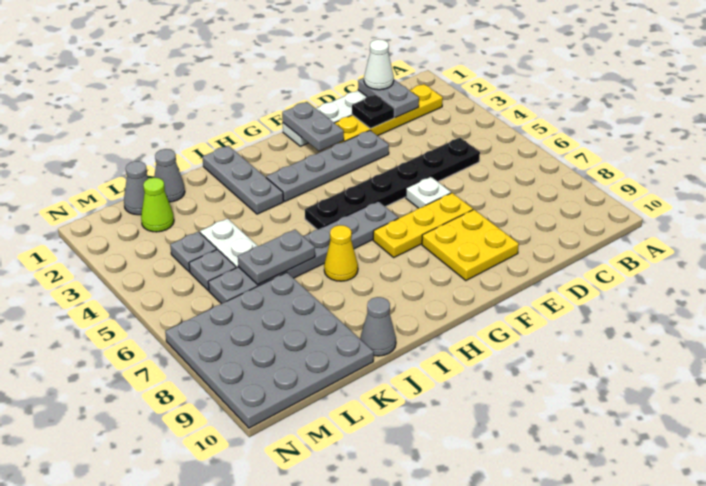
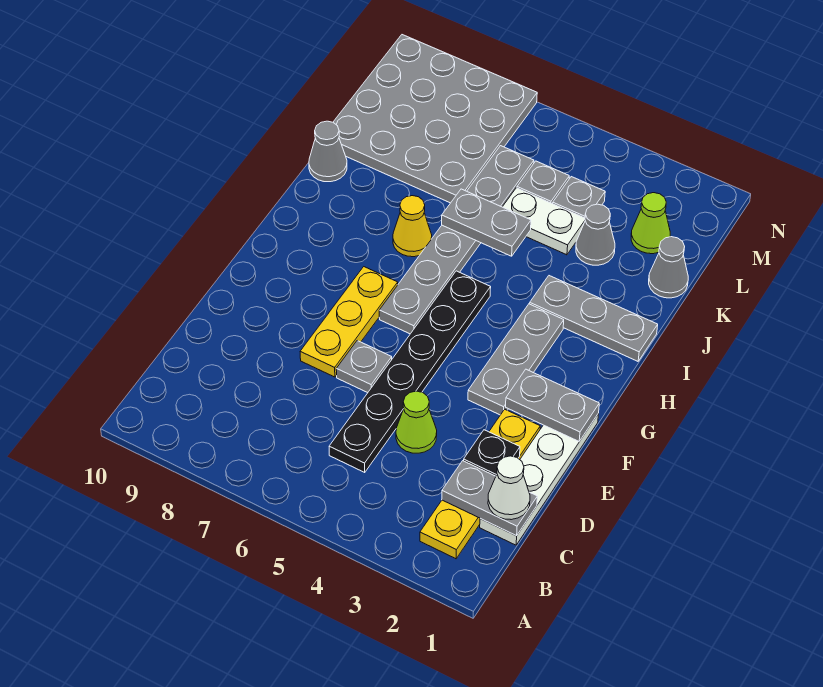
none -> lime cone D4 level 1
grey plate E3:H3 level 1 -> grey plate F3:H3 level 1
white plate E6 level 1 -> grey plate E6 level 1
yellow plate E8:F9 level 1 -> none
grey plate J6:K6 level 2 -> grey plate J5:J6 level 2
grey cone L1 level 1 -> grey cone K3 level 1

